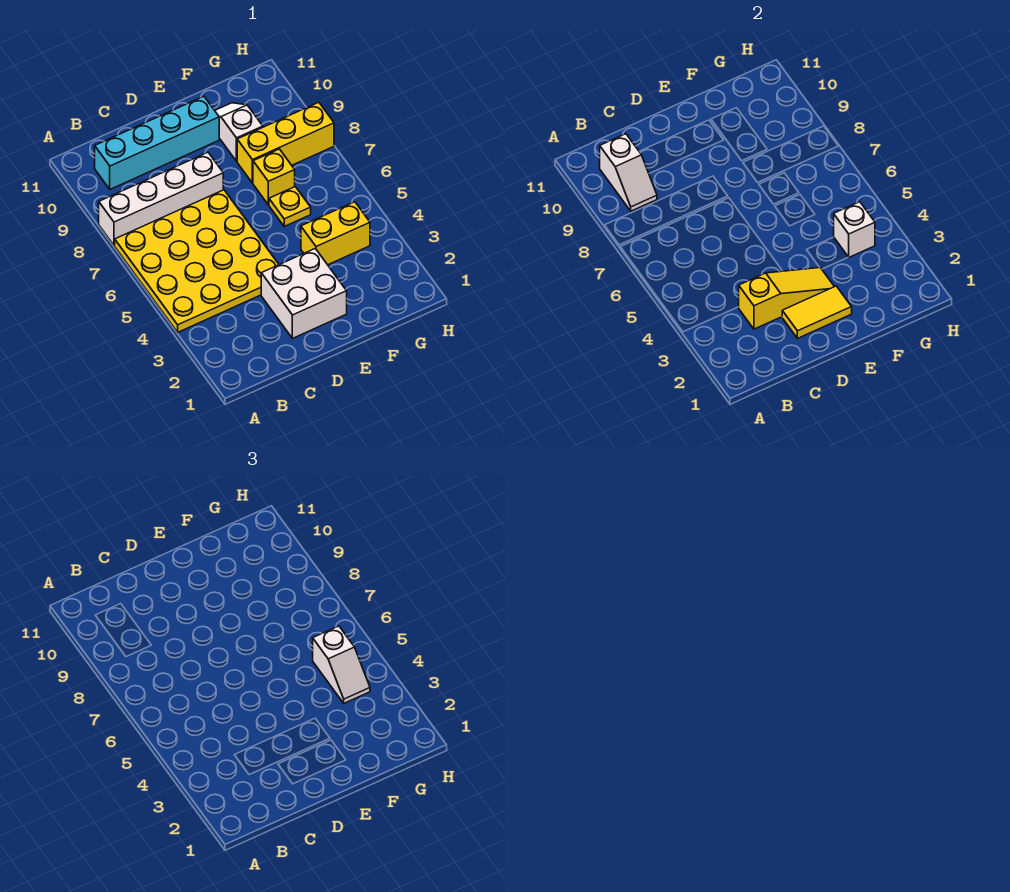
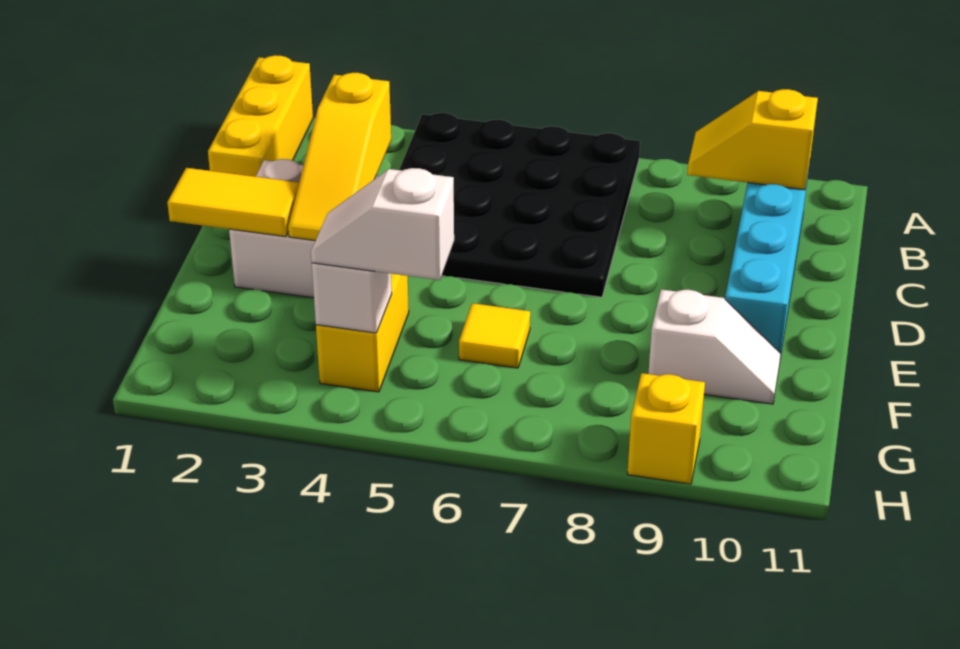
yellow plate A4:D7 level 1 -> black plate A4:D7 level 1
white brick A8:D8 level 1 -> none
white slope B9:B10 level 2 top 10 -> yellow slope B9:B10 level 2 top 10
yellow tile D2:E2 level 2 -> yellow tile E1:E2 level 2
yellow plate F6 level 1 -> yellow tile F6 level 1
yellow brick F7 level 1 -> yellow brick H9 level 1
yellow brick F8:H8 level 1 -> yellow brick A1:C1 level 1

